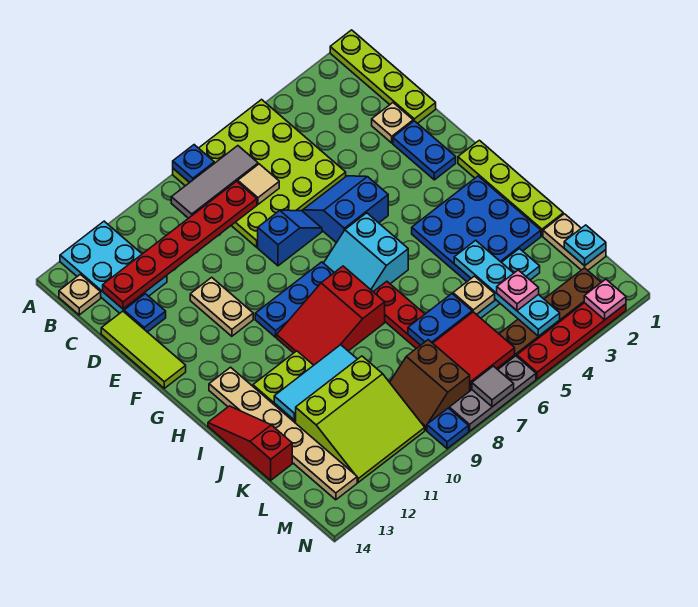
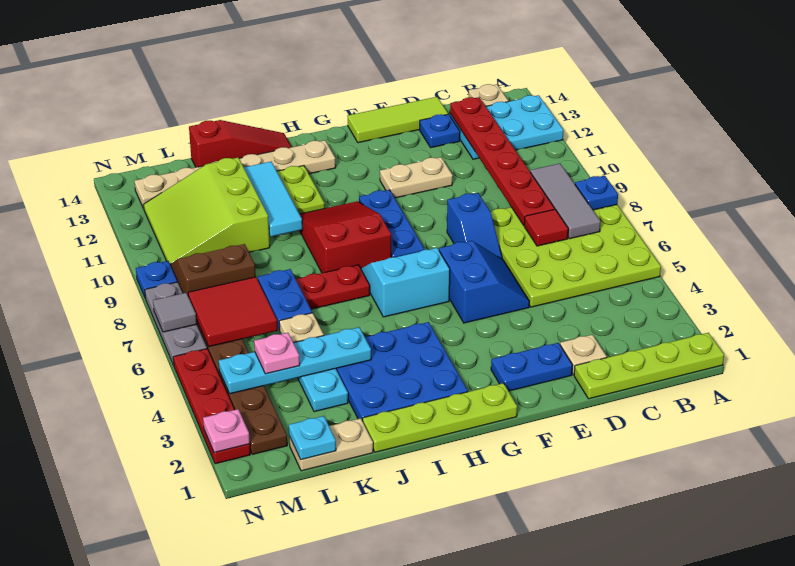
tan tile C7 level 2 -> red tile C7 level 2

